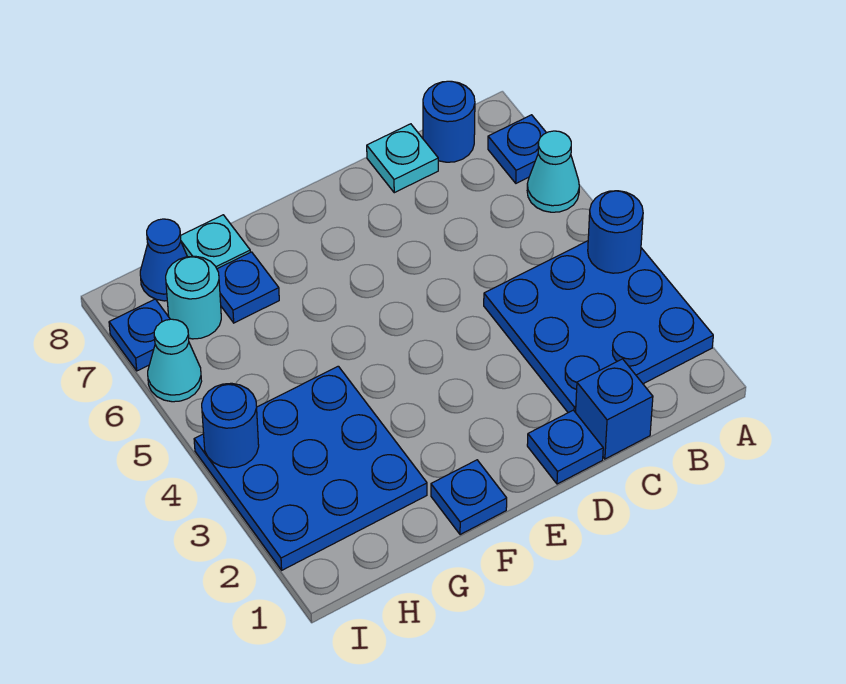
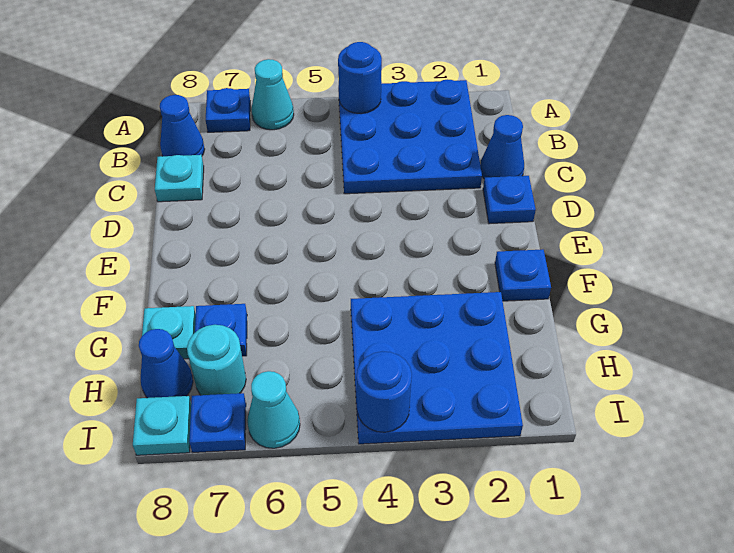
blue round brick B8 level 1 -> blue cone B8 level 1
blue brick C1 level 1 -> blue cone C1 level 1
none -> cyan plate I8 level 1

